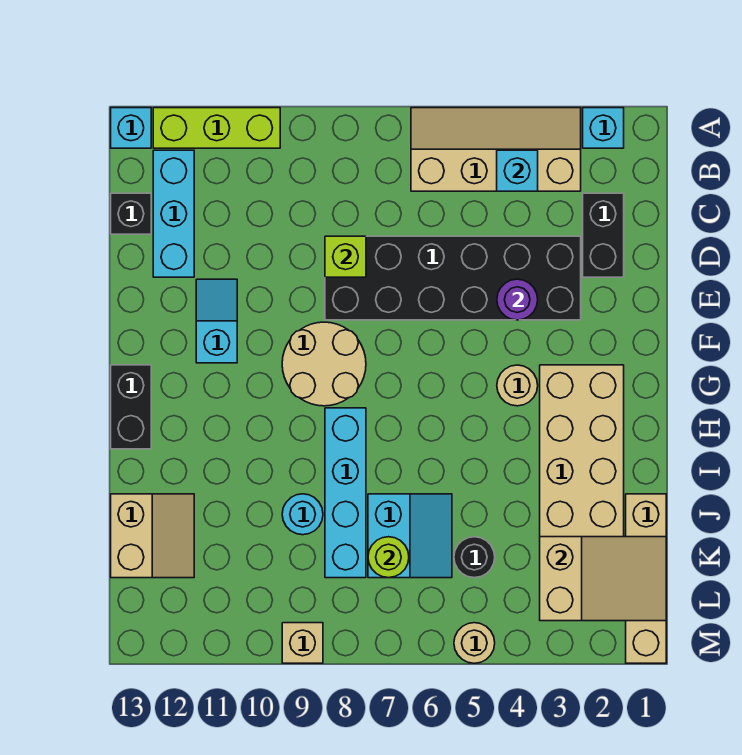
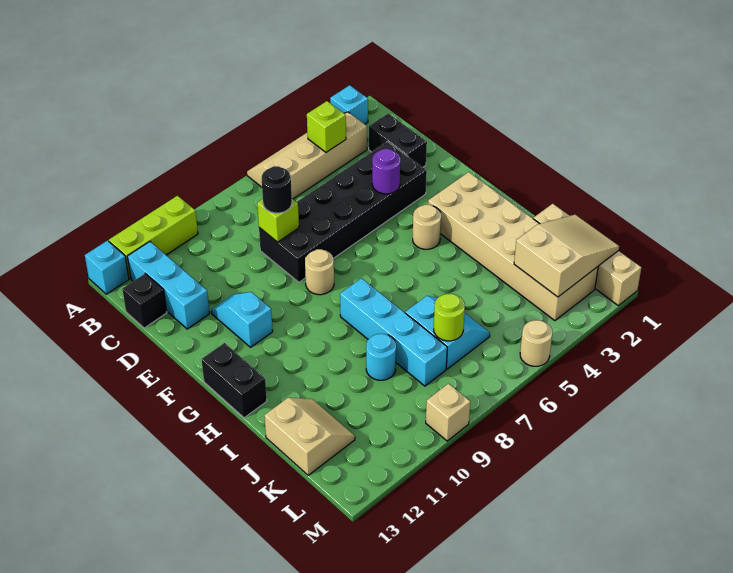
cyan brick B4 level 2 -> lime brick B4 level 2
tan round brick F8:G9 level 1 -> tan round brick F8 level 1
black round brick K5 level 1 -> black round brick D8 level 3

